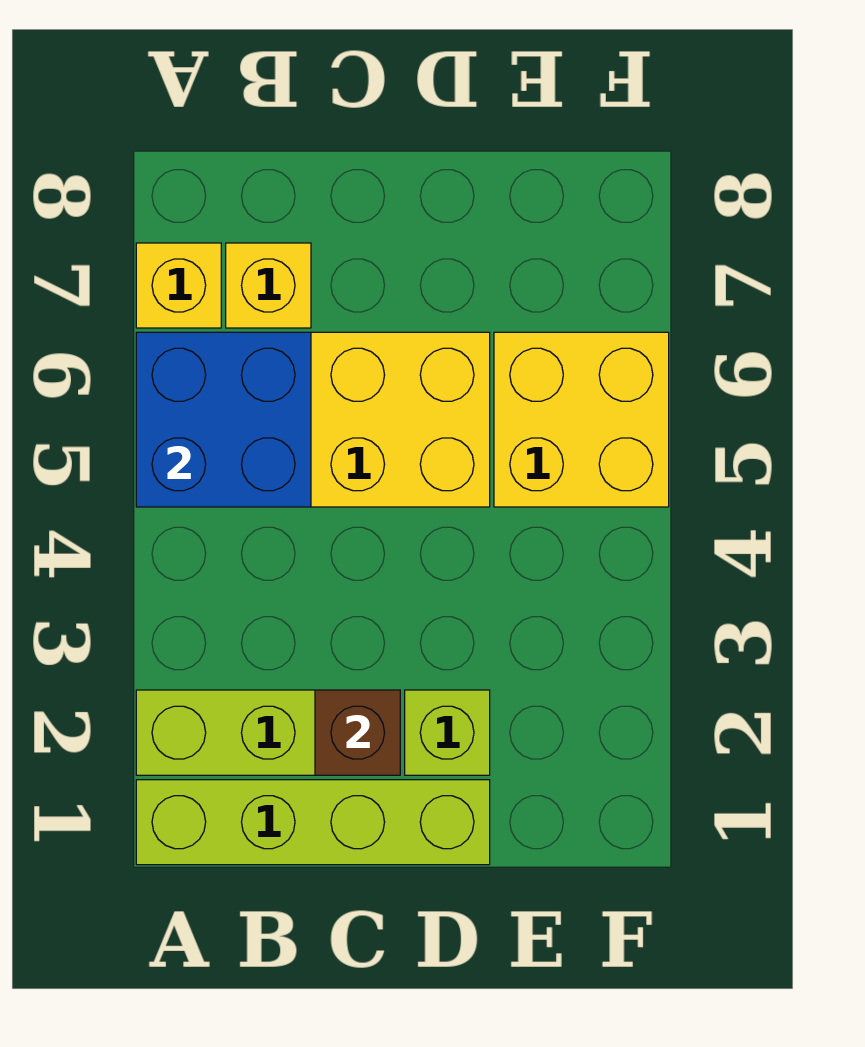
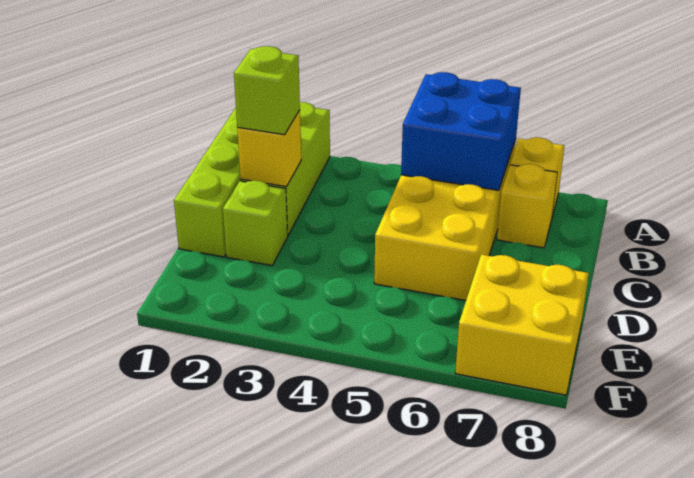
brown brick C2 level 2 -> yellow brick C2 level 2
none -> lime brick C2 level 3
yellow brick E5:F6 level 1 -> yellow brick E7:F8 level 1

